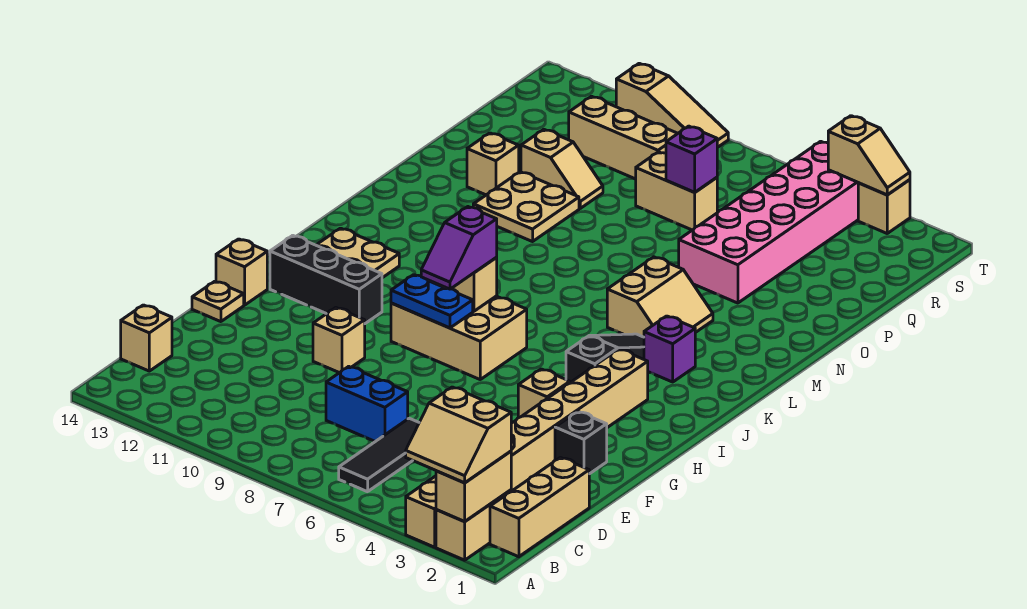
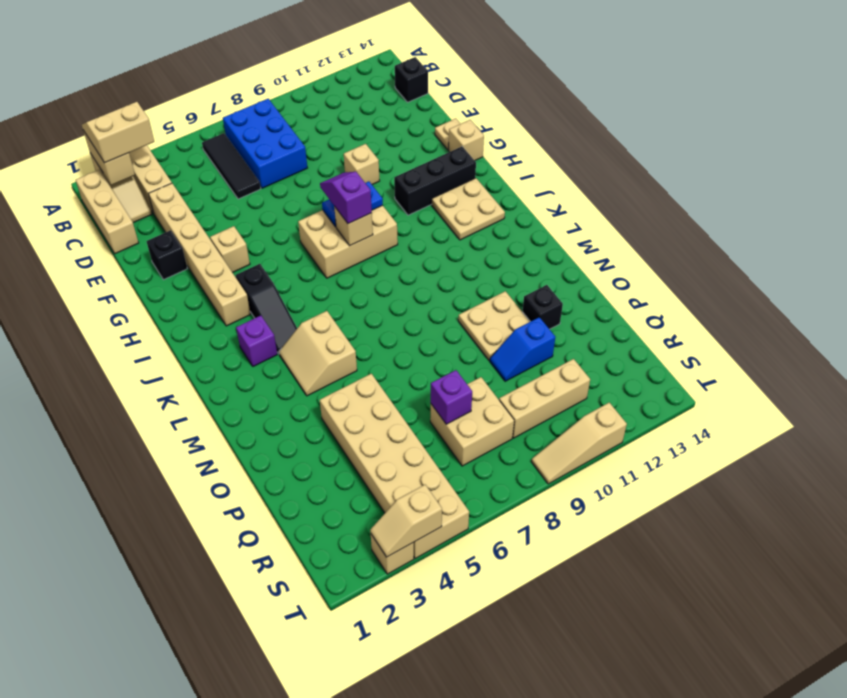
tan brick C14 level 1 -> black brick C14 level 1
blue brick D7:D8 level 1 -> blue brick B7:D8 level 1
pink brick O4:T5 level 1 -> tan brick O4:T5 level 1
tan brick O12 level 1 -> black brick O12 level 1
tan slope P10:P11 level 1 top 11 -> blue slope P10:P11 level 1 top 11
tan brick Q7:Q8 level 1 -> tan brick Q7:R8 level 1

